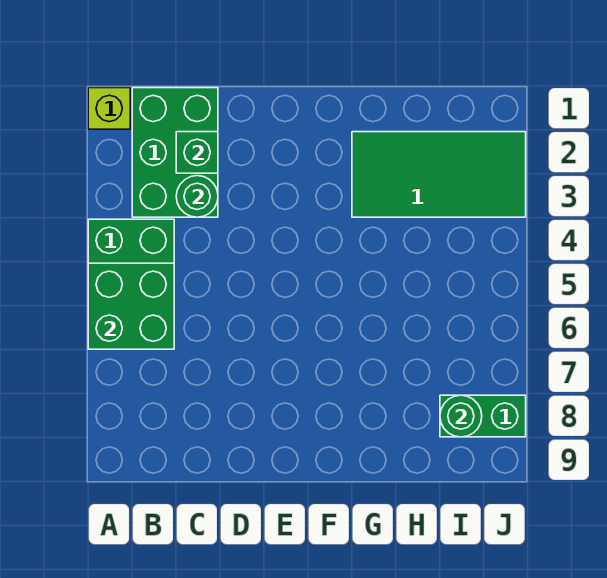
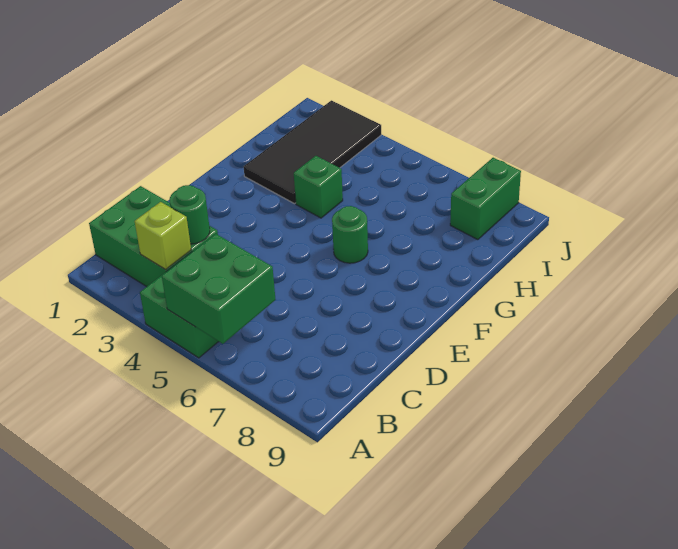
lime brick A1 level 1 -> lime brick B3 level 2
green brick C2 level 2 -> green brick G4 level 1
green tile G2:J3 level 1 -> black tile G2:J3 level 1
green round brick I8 level 2 -> green round brick F6 level 1

